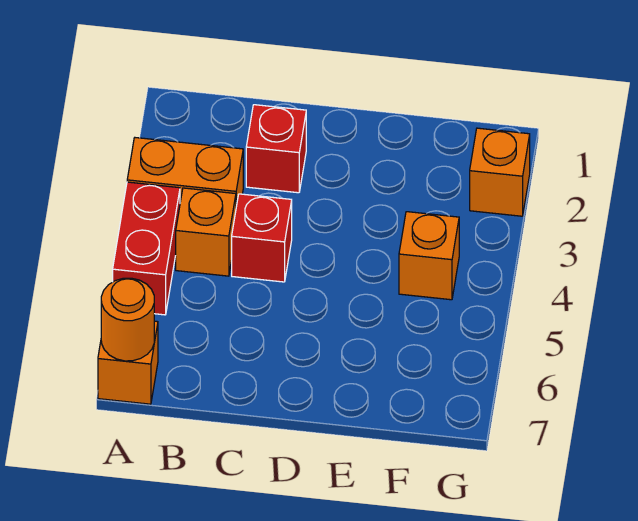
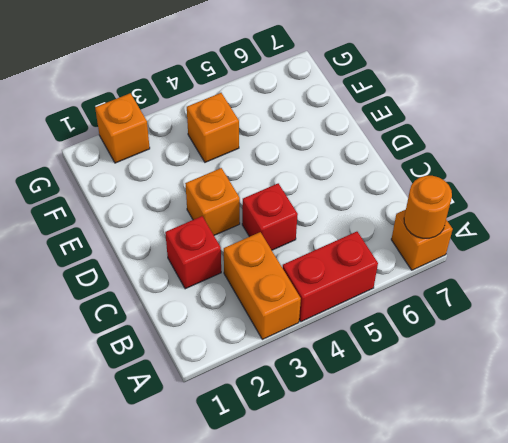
orange brick B4 level 1 -> orange brick D3 level 1

